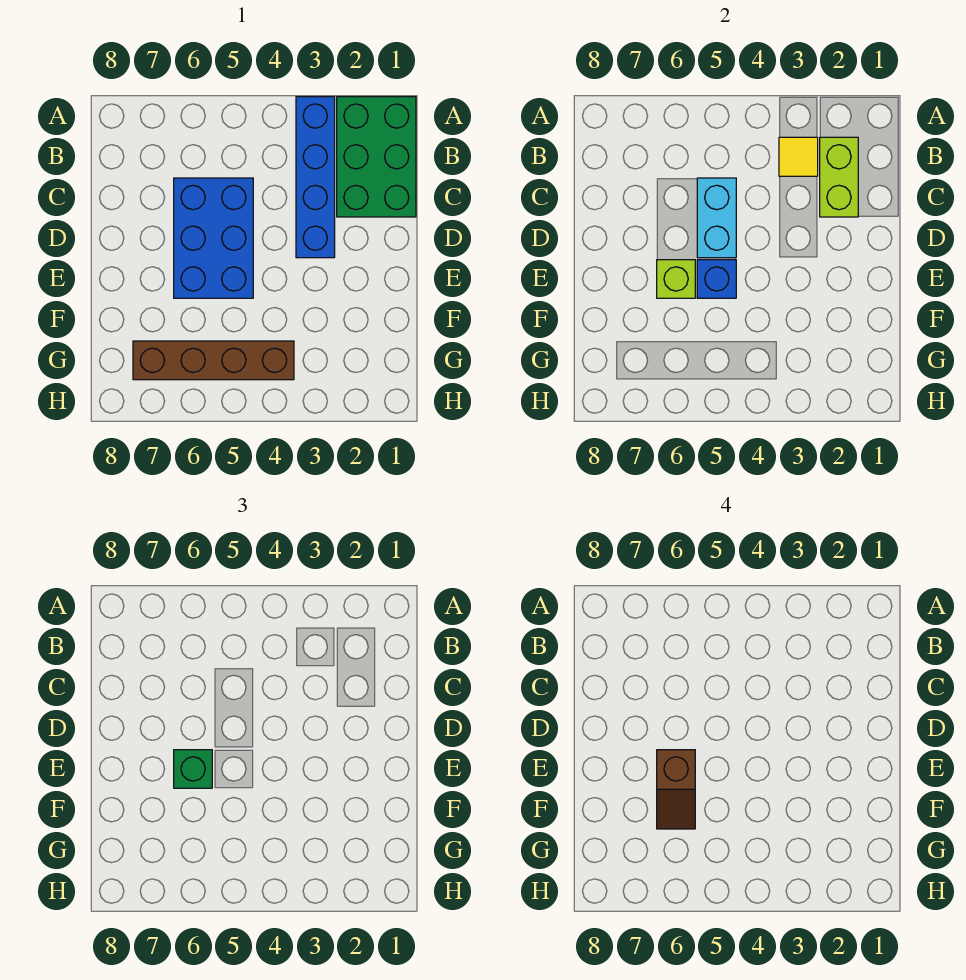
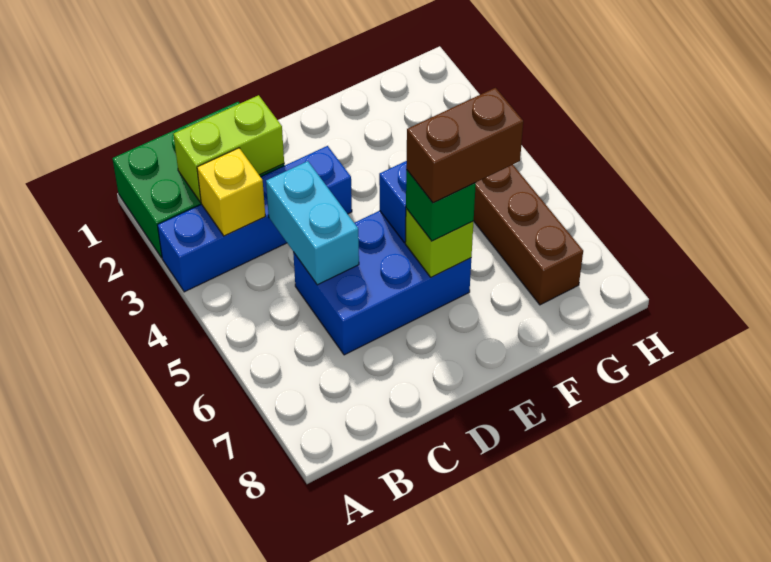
yellow tile B3 level 2 -> yellow brick B3 level 2
cyan brick C5:D5 level 2 -> cyan brick C4:C5 level 2
brown slope E6:F6 level 4 top E -> brown brick E6:F6 level 4

